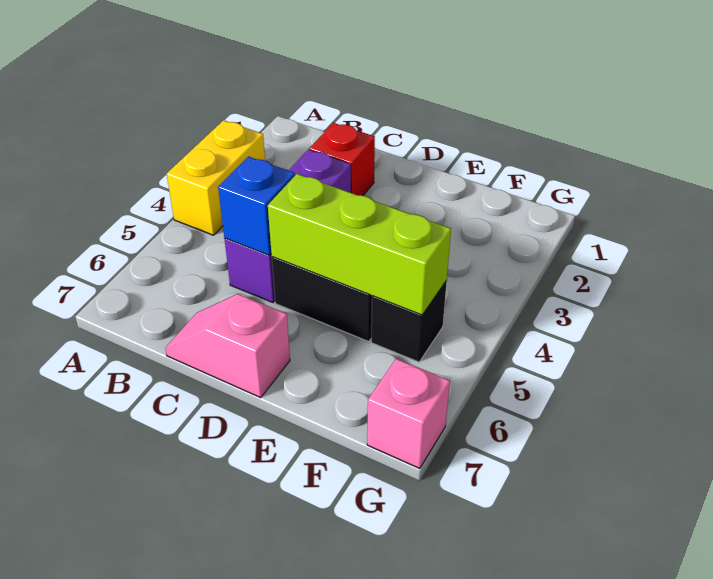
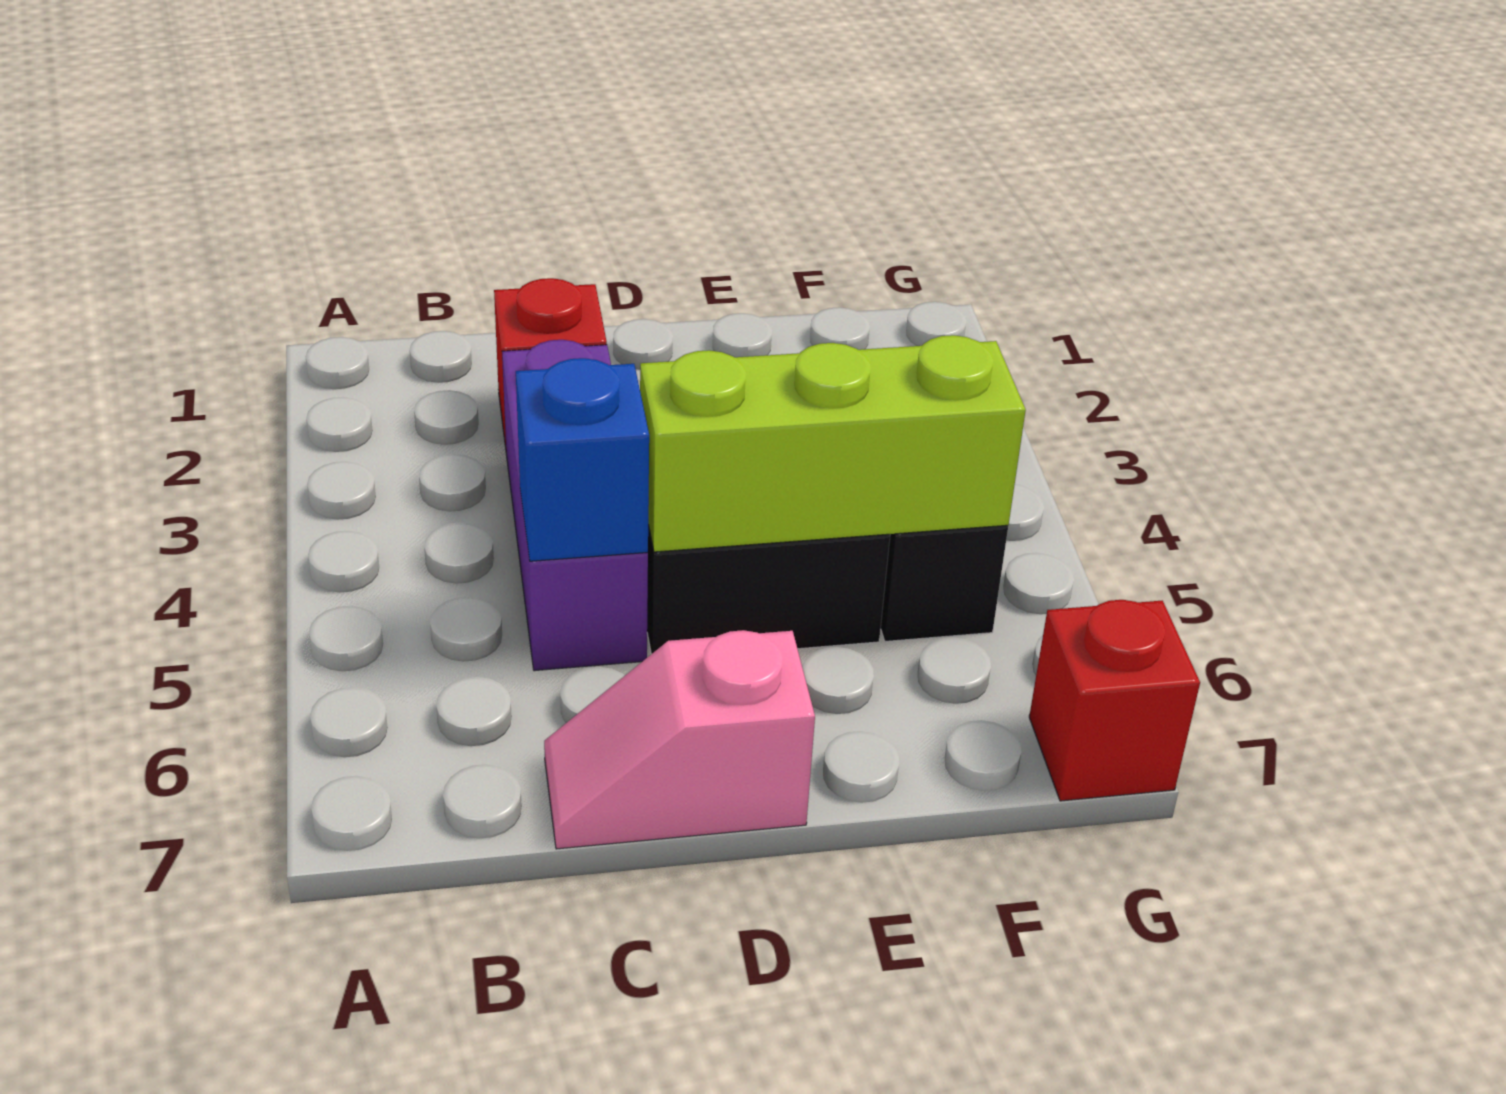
yellow brick A3:A4 level 1 -> none
pink brick G7 level 1 -> red brick G7 level 1

